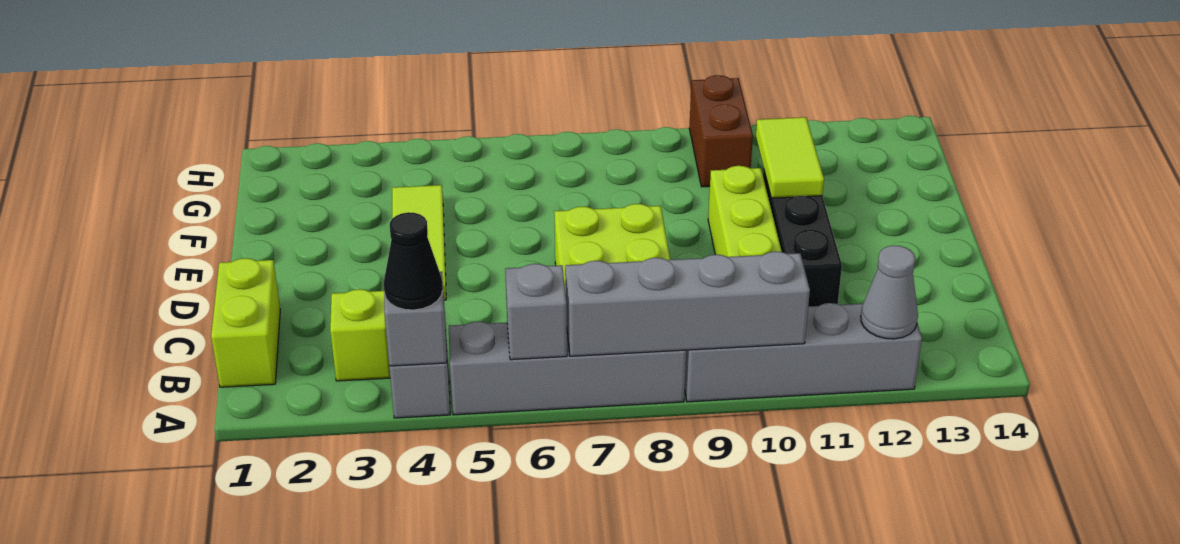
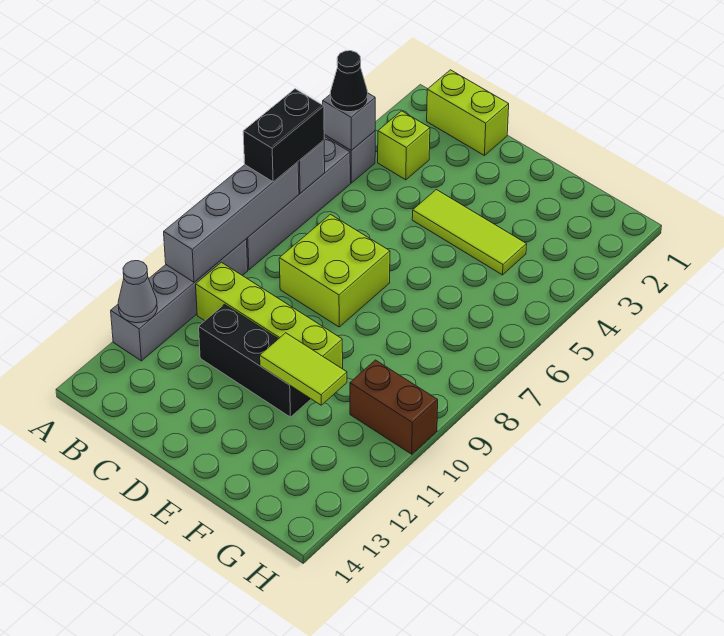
none -> black brick A6:A7 level 3

